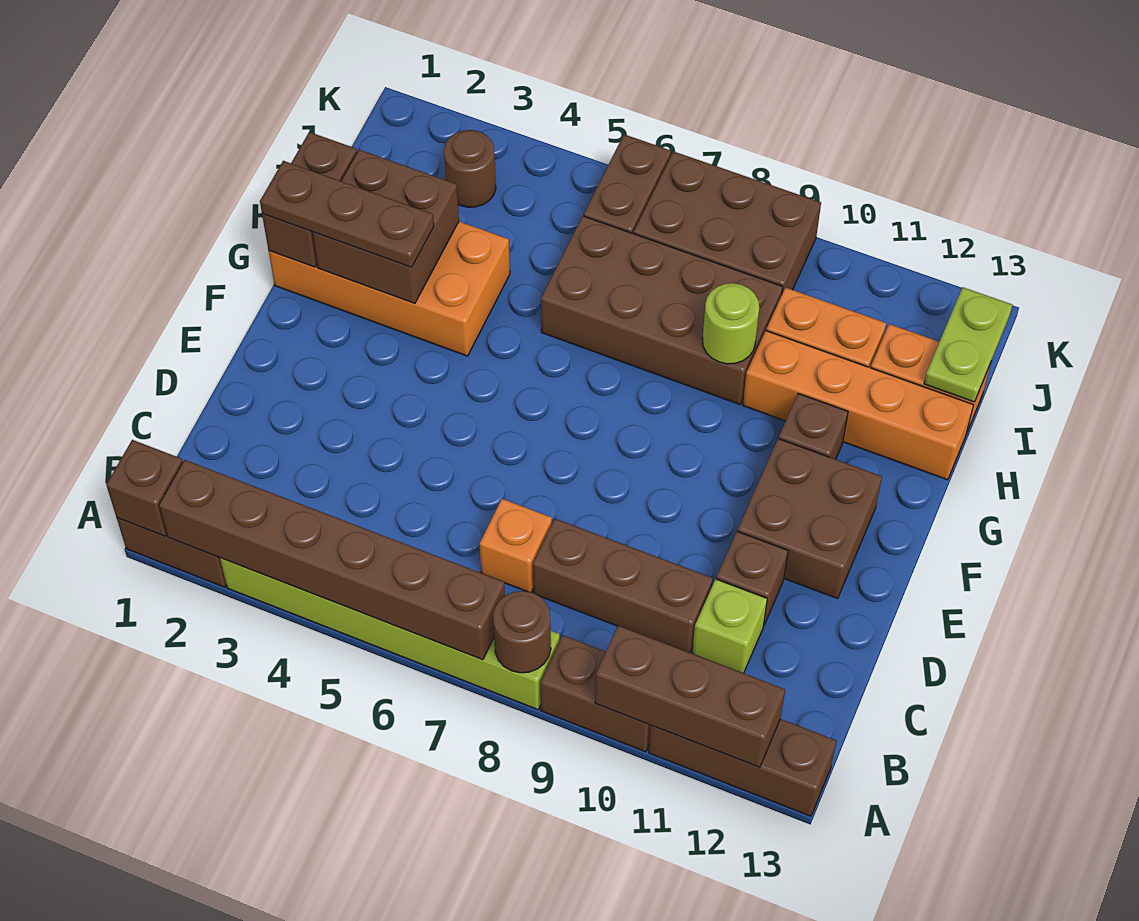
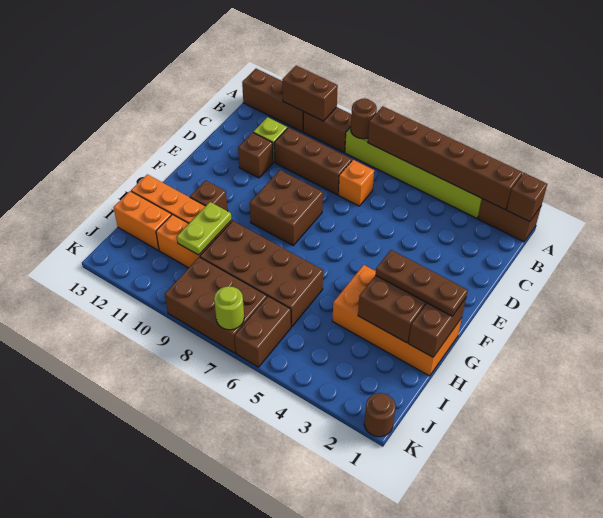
brown brick A10:A12 level 2 -> brown brick A10:A11 level 2
brown brick E11:F12 level 1 -> brown brick E8:F9 level 1
lime round brick H9 level 2 -> lime round brick K7 level 2
lime plate I13:J13 level 2 -> lime plate H10:I10 level 2
brown round brick J3 level 1 -> brown round brick K1 level 1

